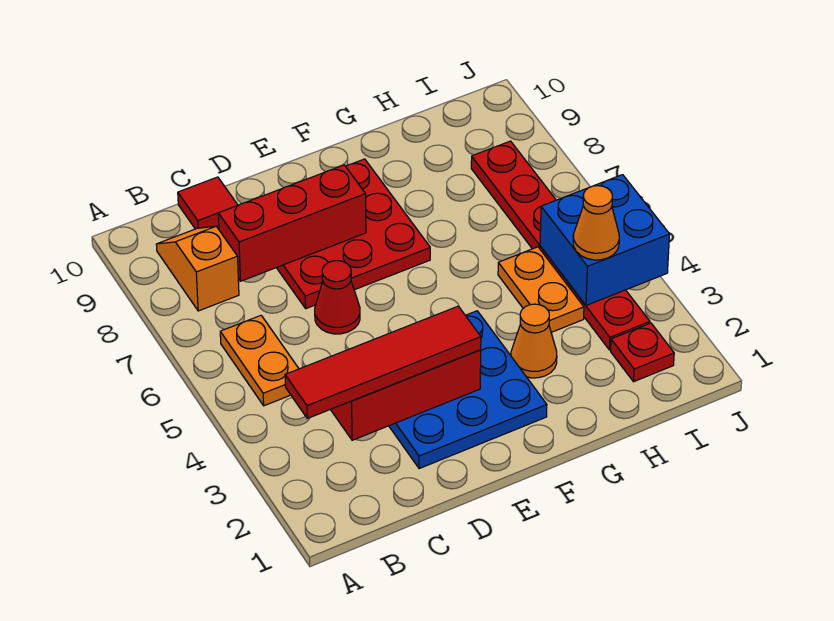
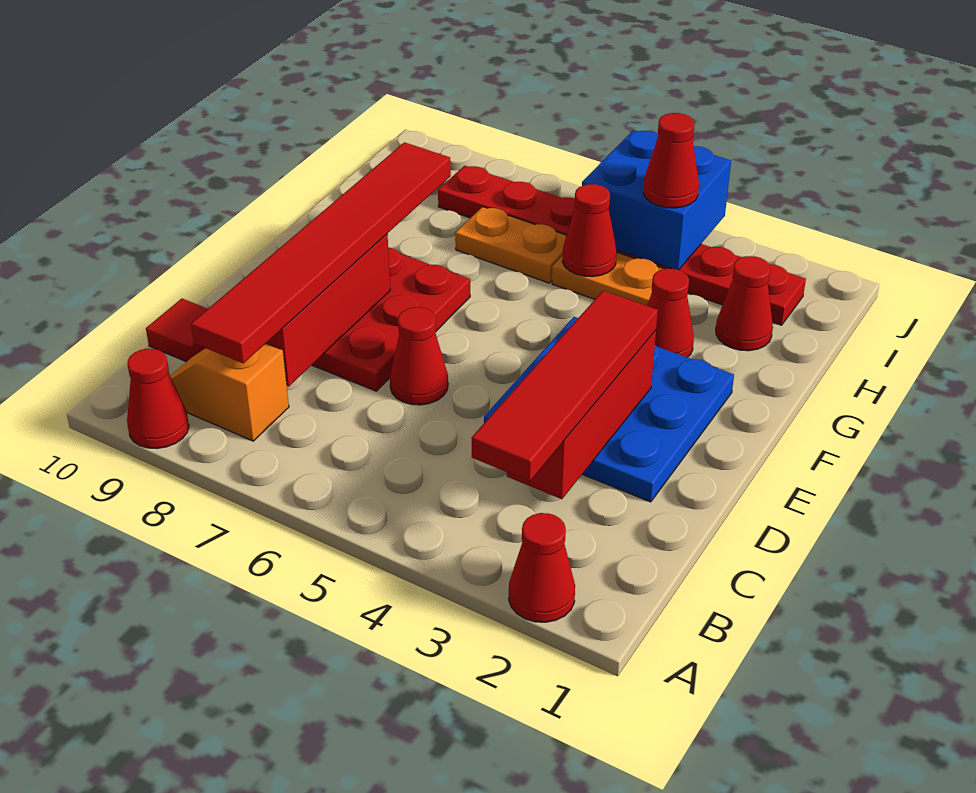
none -> red cone A2 level 1
none -> red cone A9 level 1
orange plate B5:B6 level 1 -> orange plate H6:H7 level 1
none -> red tile B8:G8 level 3
orange cone G3 level 1 -> red cone G3 level 1
none -> red cone H2 level 1
none -> red cone H5 level 2
orange cone I4 level 3 -> red cone I4 level 3

